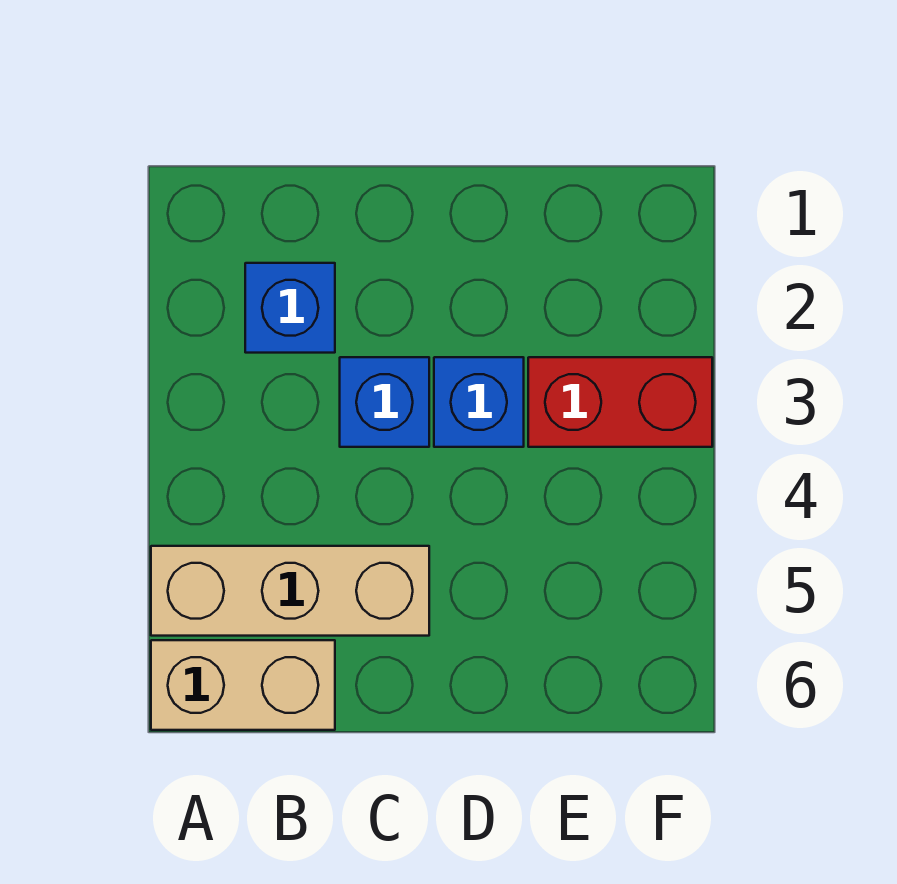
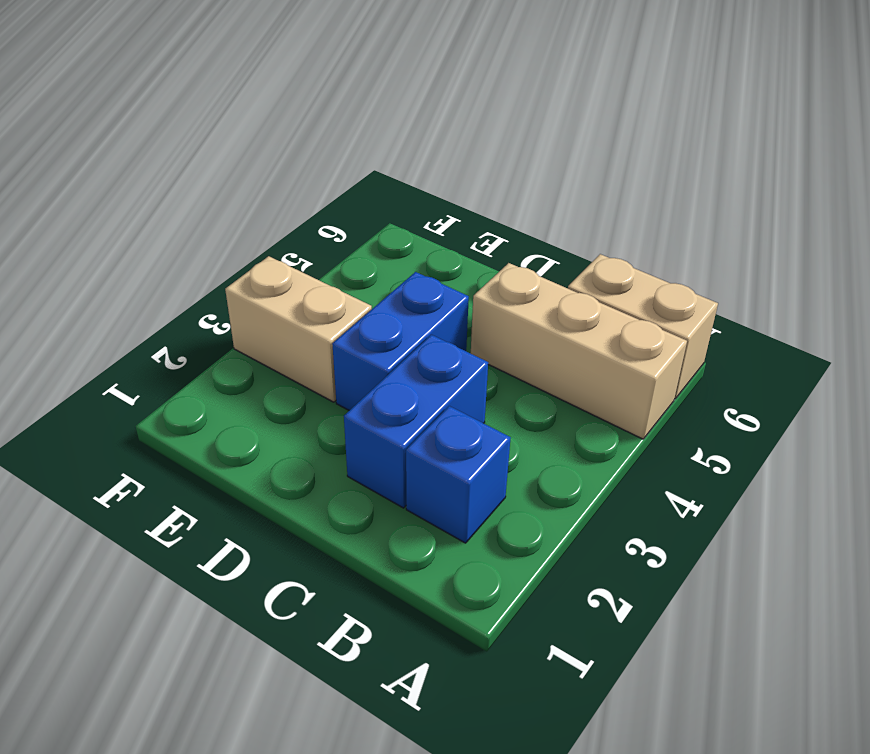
blue brick C3 level 1 -> blue brick C2:C3 level 1
blue brick D3 level 1 -> blue brick D3:D4 level 1
red brick E3:F3 level 1 -> tan brick E3:F3 level 1

